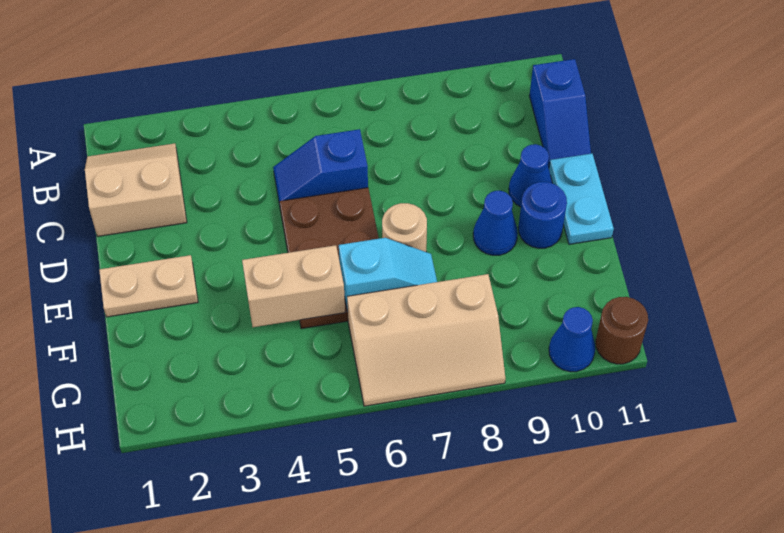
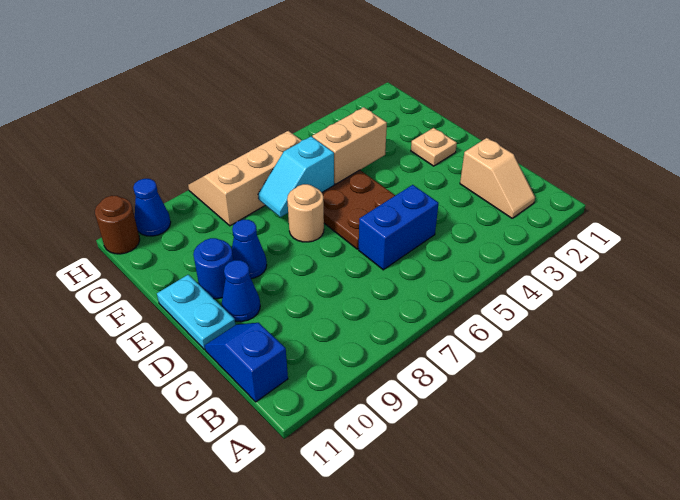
tan slope B1:C2 level 1 top C -> tan slope B2:C2 level 1 top C
blue slope C5:C6 level 1 top 6 -> blue brick C5:C6 level 1
tan plate E1:E2 level 1 -> tan plate E2 level 1

